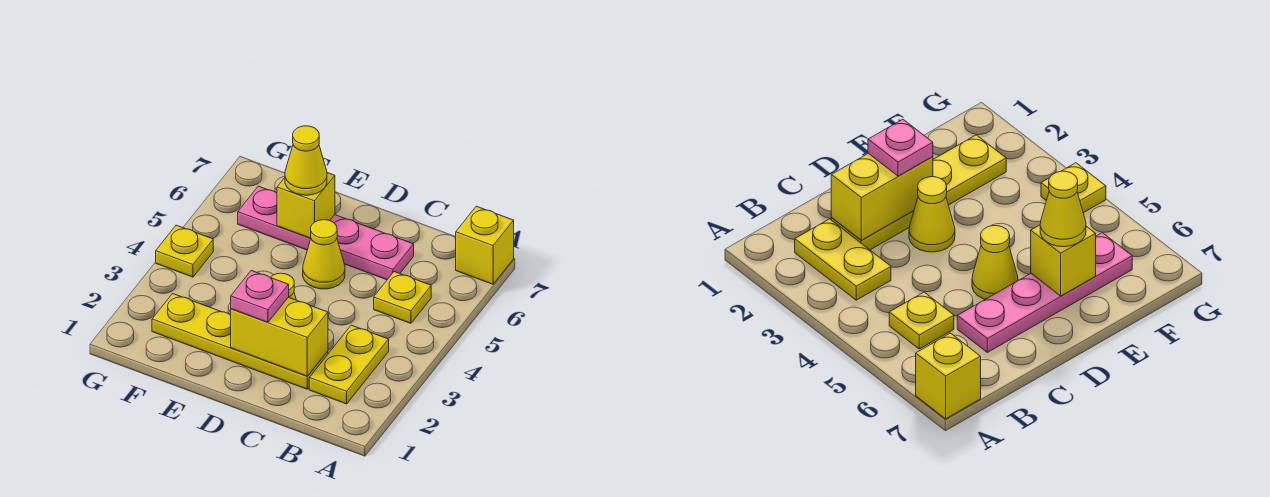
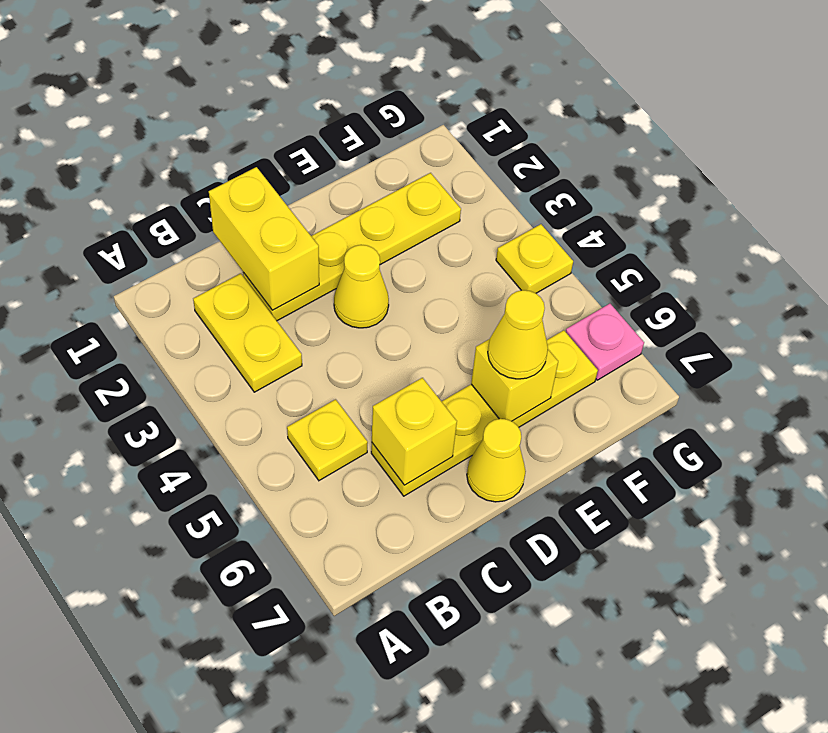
yellow brick A7 level 1 -> yellow brick C6 level 2
yellow brick C2:D2 level 2 -> yellow brick C1:C2 level 2
pink plate C6:F6 level 1 -> yellow plate C6:F6 level 1
pink plate D2 level 3 -> pink plate G6 level 1
yellow cone D5 level 1 -> yellow cone D7 level 1

